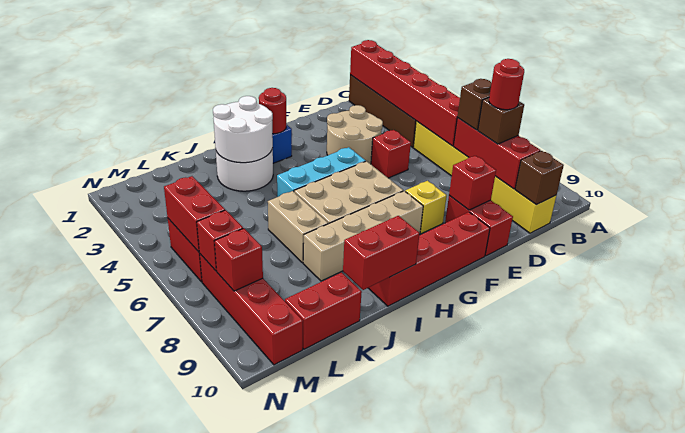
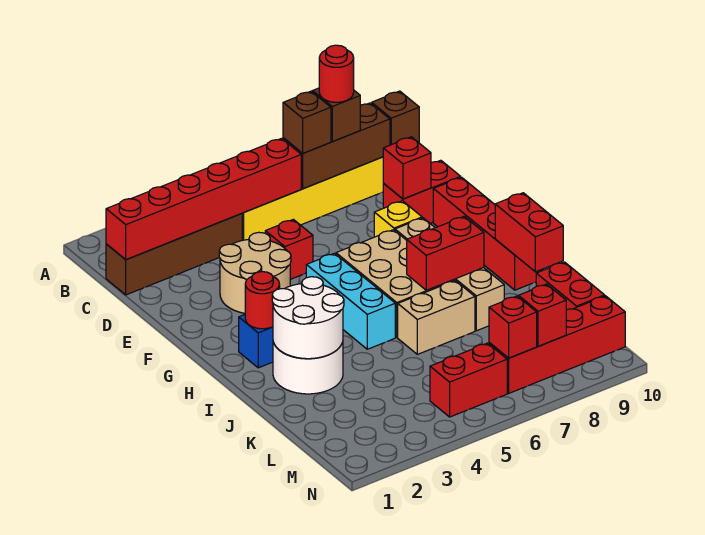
red brick C7:C9 level 2 -> brown brick C7:C9 level 2
red brick M5:M6 level 2 -> red brick I7:I8 level 2

